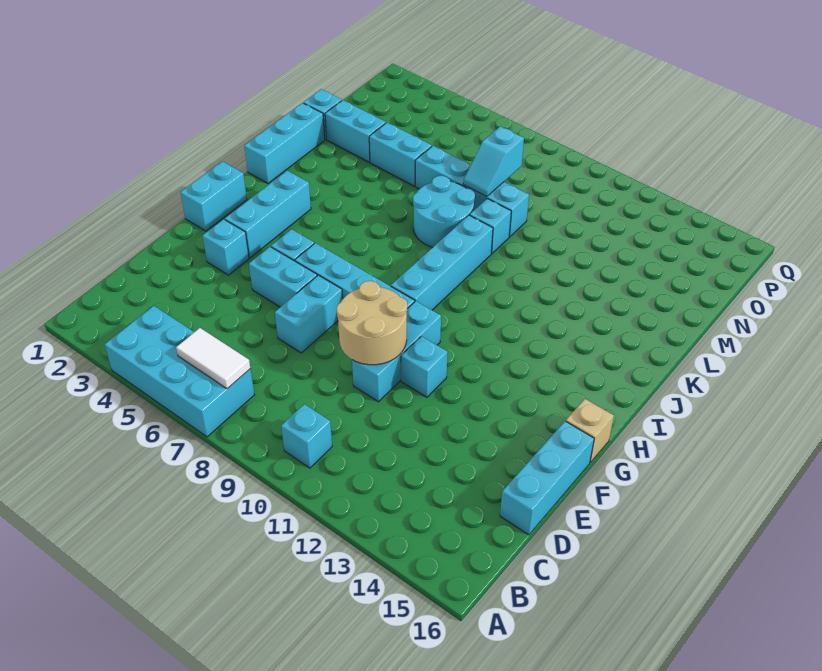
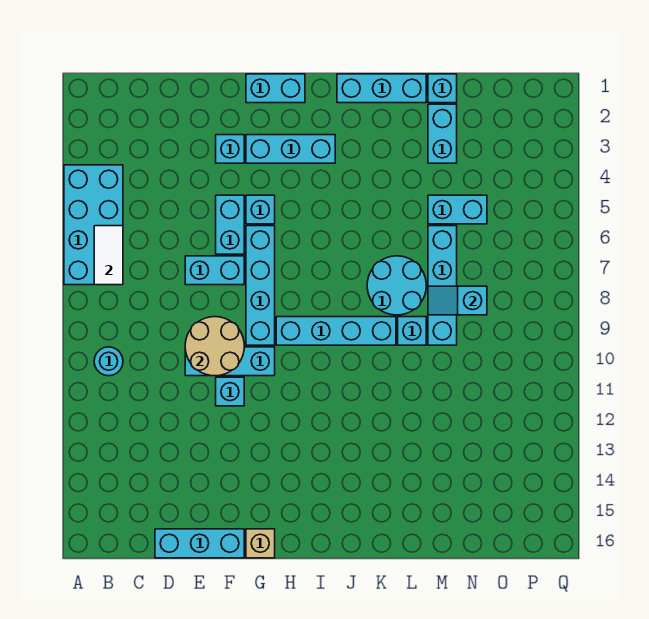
cyan brick B10 level 1 -> cyan round brick B10 level 1
cyan brick M4:M5 level 1 -> cyan brick M5:N5 level 1

